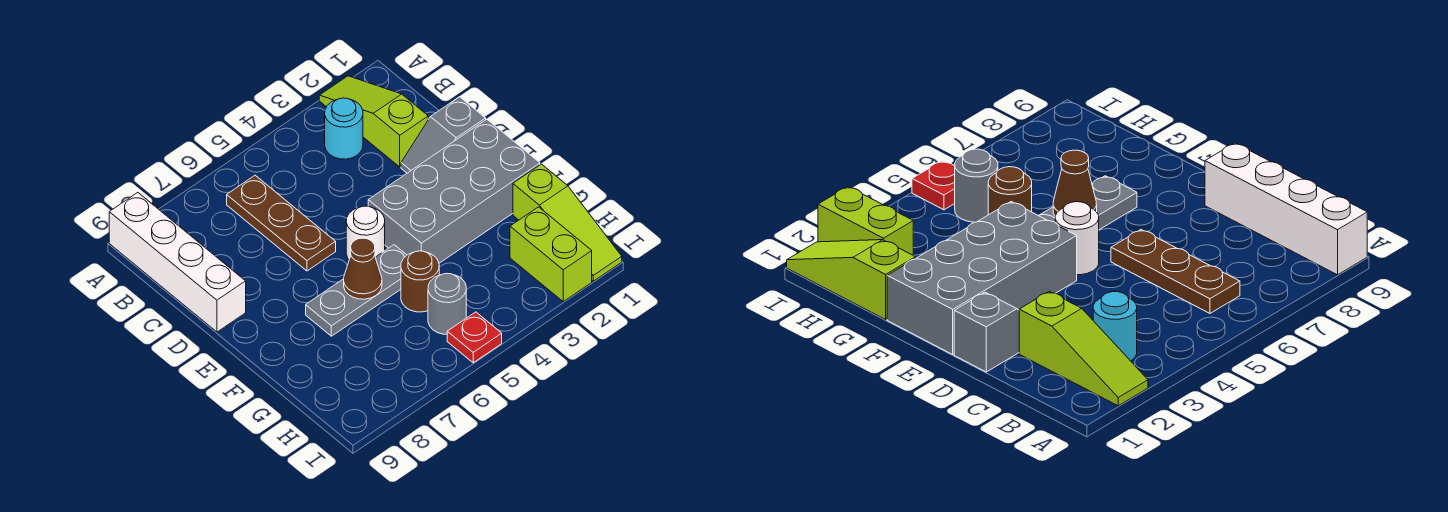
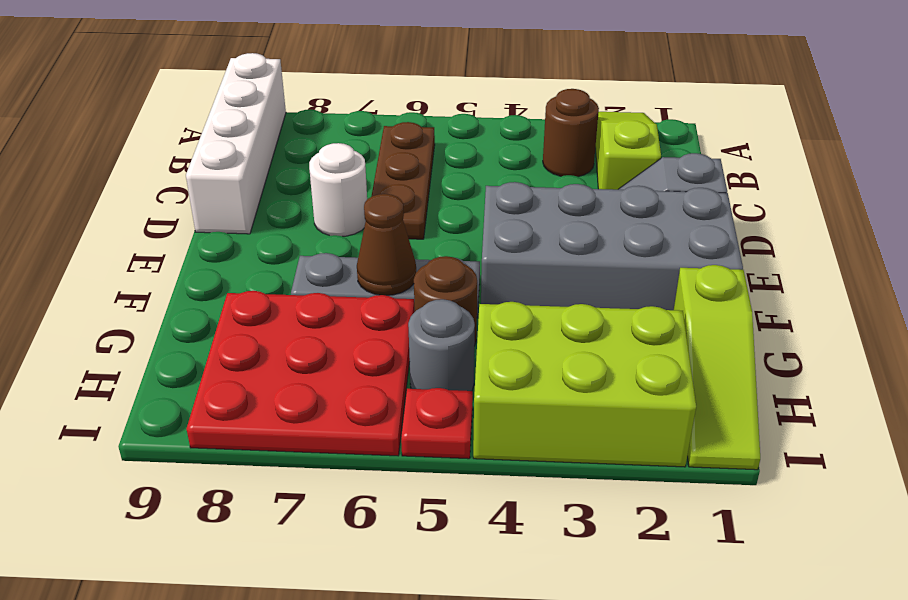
cyan round brick B3 level 1 -> brown round brick B3 level 1
white round brick E5 level 1 -> white round brick D7 level 1
none -> red plate G6:I8 level 1
lime brick H2:I2 level 1 -> lime brick H2:I4 level 1

